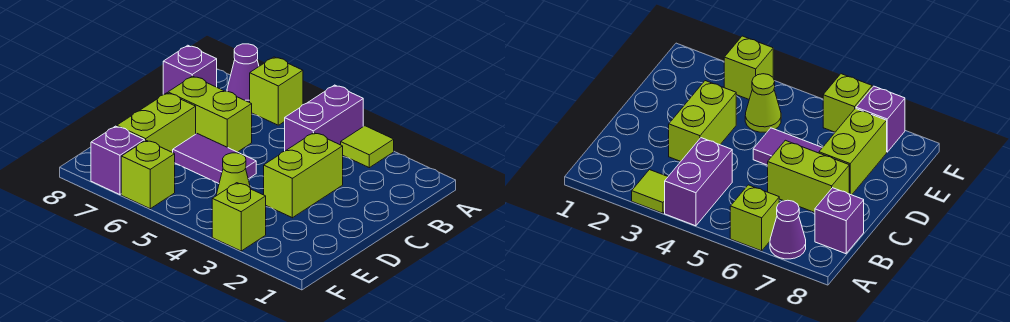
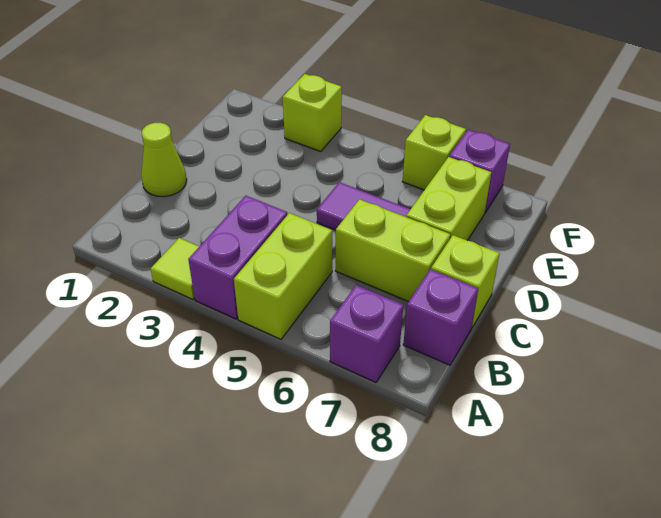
lime brick A6 level 1 -> lime brick C8 level 1
purple cone A7 level 1 -> purple brick A7 level 1
lime brick C3:D3 level 1 -> lime brick A5:B5 level 1
lime cone E4 level 1 -> lime cone C1 level 1

